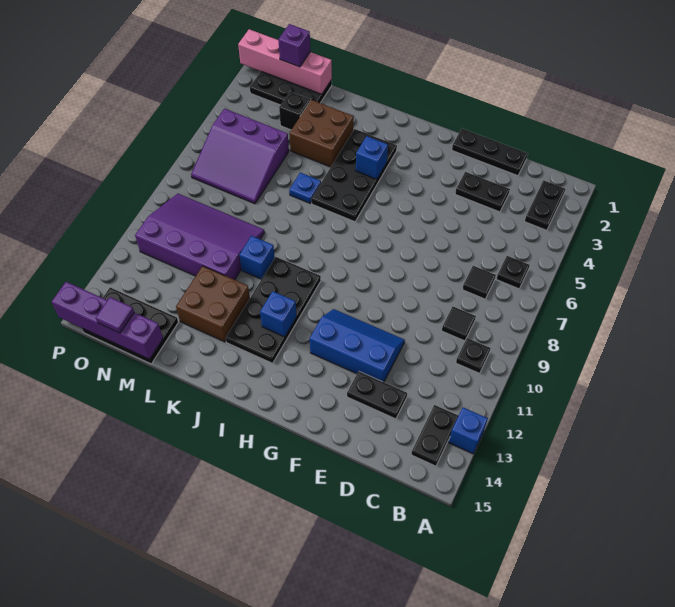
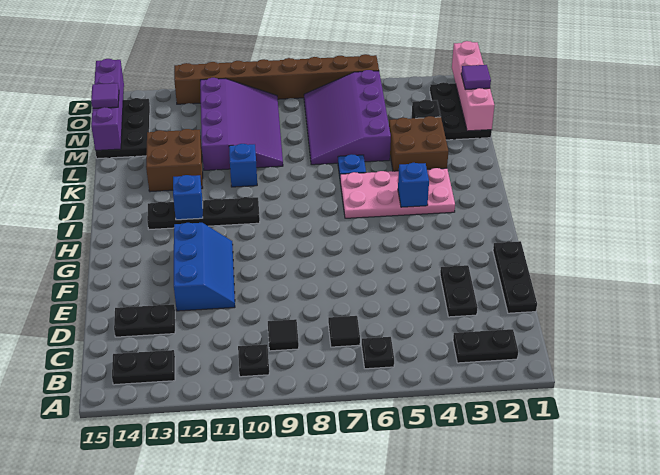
blue brick A13 level 1 -> none
black plate D13:E13 level 1 -> black plate D13:D14 level 1
black plate I3:J6 level 1 -> pink plate I3:J6 level 1
black plate I10:J13 level 1 -> black plate I10:I13 level 1
purple slope M5:O7 level 1 top 5 -> purple slope L5:O7 level 1 top 5
purple brick N1 level 3 -> purple tile N1 level 3
none -> brown brick P5:P12 level 1

